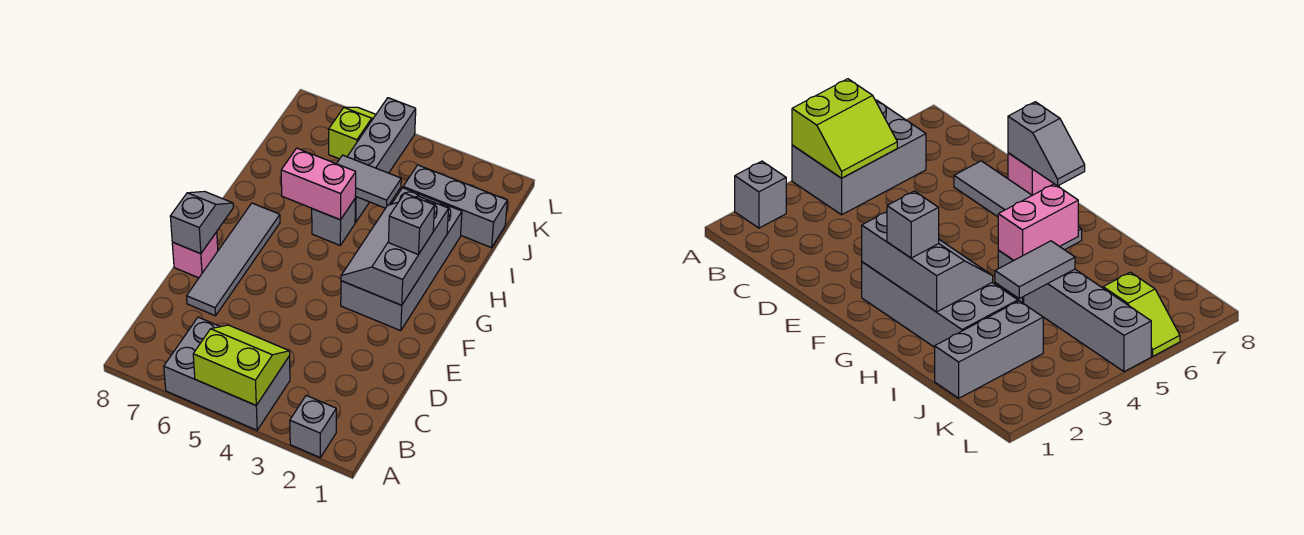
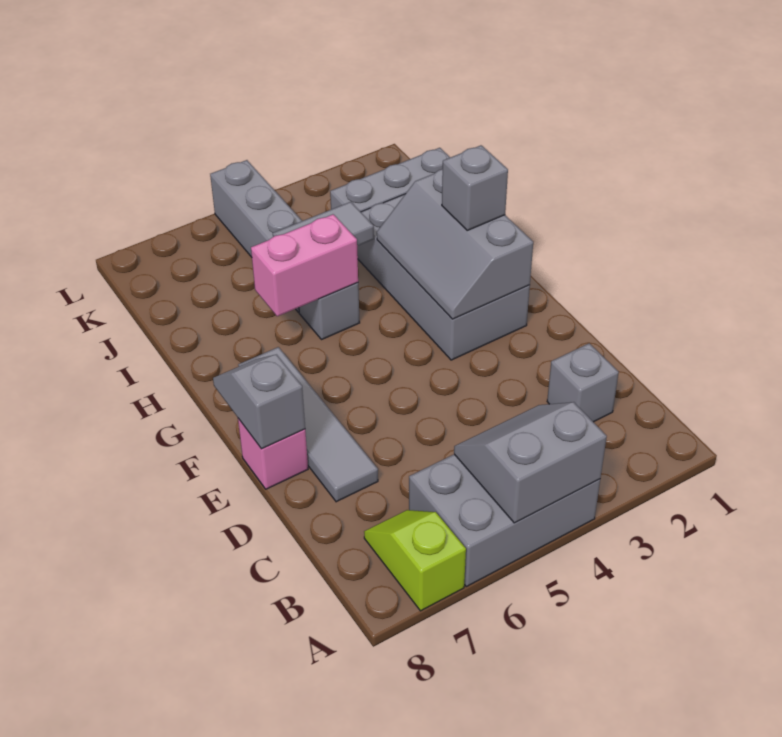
grey brick A2 level 1 -> grey brick C2 level 1
lime slope A4:B5 level 2 top A -> grey slope A4:B5 level 2 top A
lime slope K6:L6 level 1 top K -> lime slope A7:B7 level 1 top A

